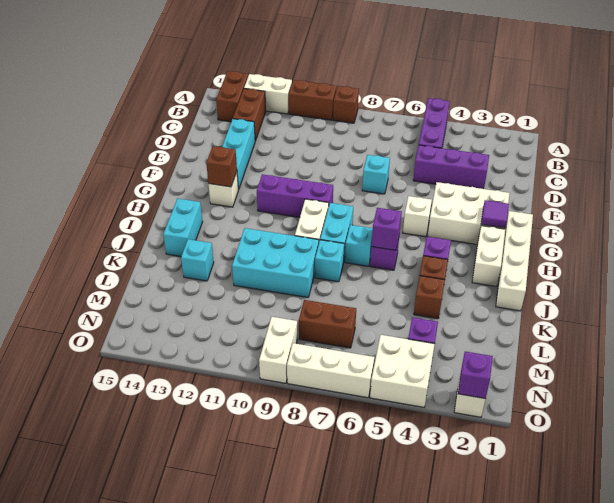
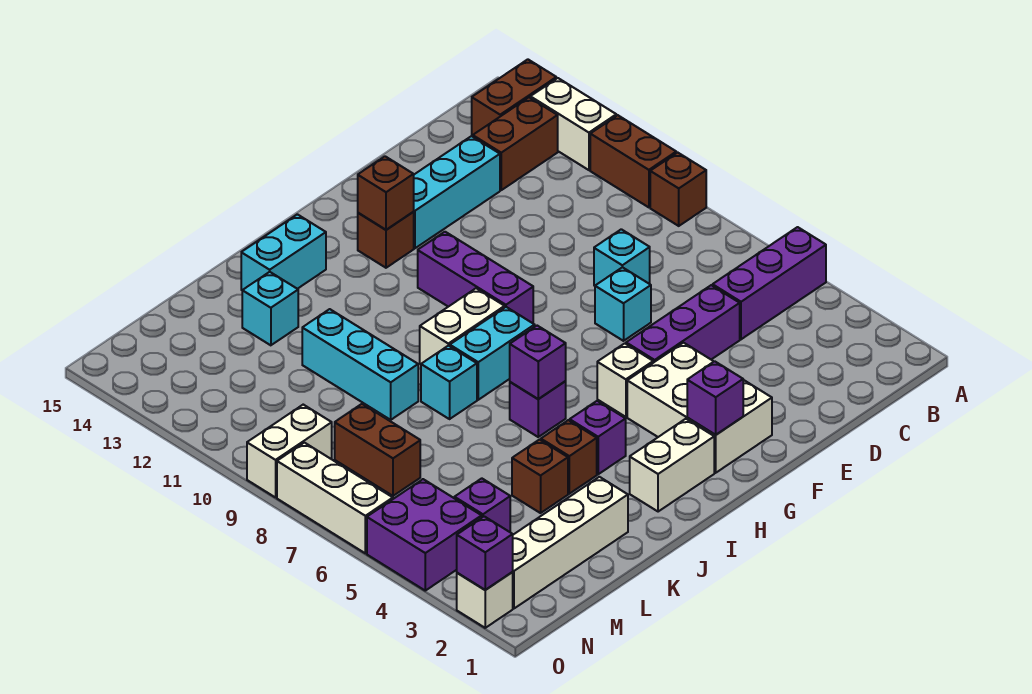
purple brick D3:D5 level 1 -> purple brick D5:F5 level 1
white brick G1:J1 level 1 -> white brick K2:N2 level 1
purple tile G2 level 2 -> purple brick G2 level 2
white brick G13 level 1 -> brown brick G13 level 1
cyan brick I7 level 1 -> cyan brick D8 level 1
cyan brick J9:K11 level 1 -> cyan brick K9:K11 level 1
white brick N4:O5 level 1 -> purple brick N4:O5 level 1

